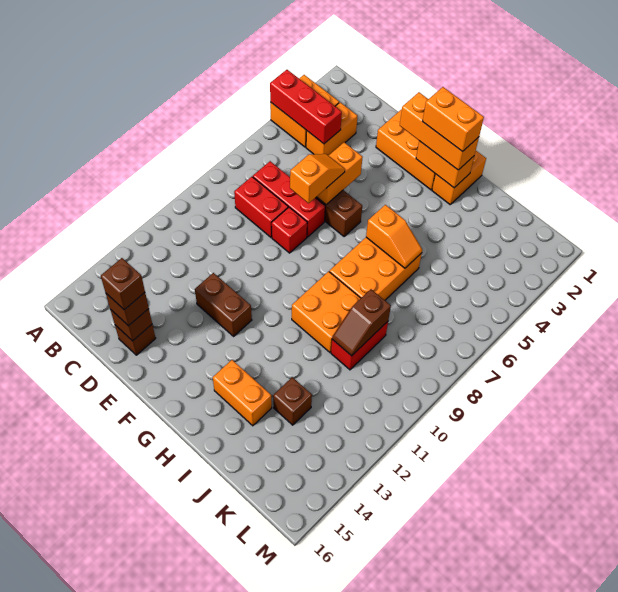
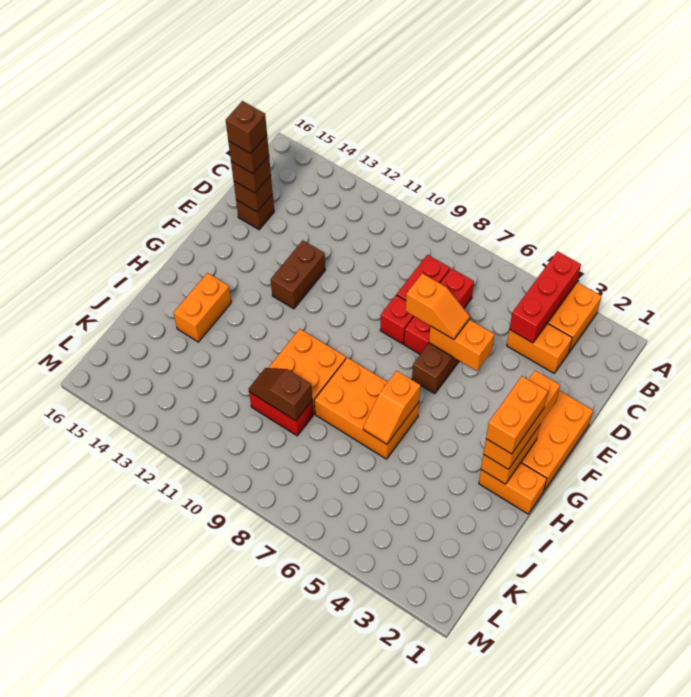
brown brick J13 level 1 -> brown brick D15 level 5

